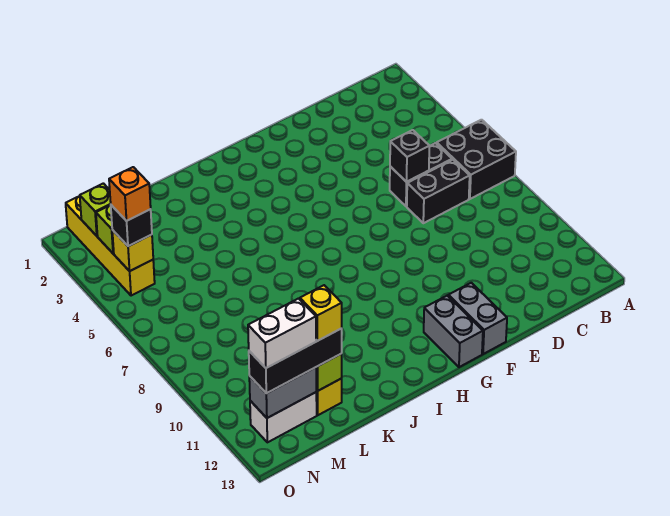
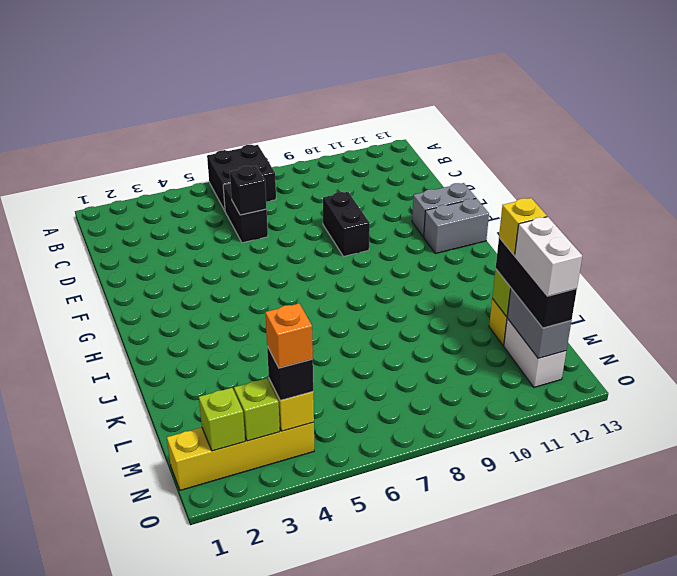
black brick C7:D7 level 1 -> black brick E9:F9 level 1

